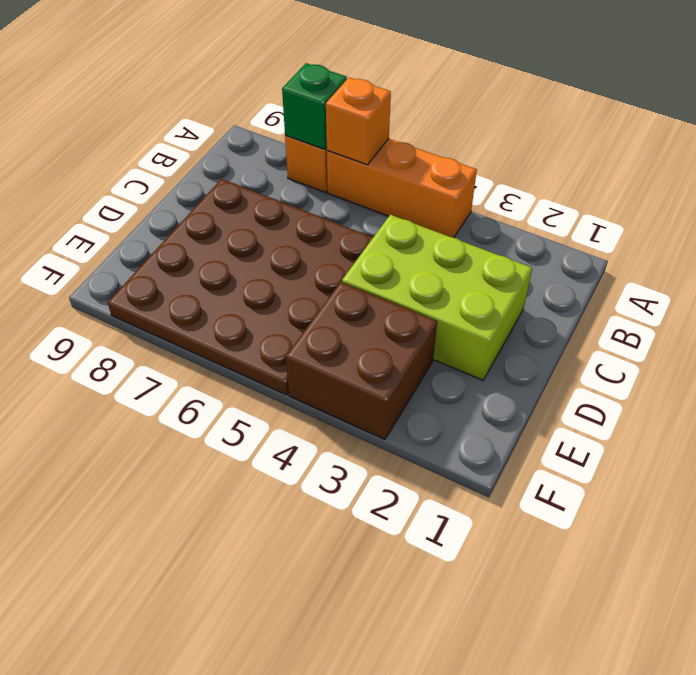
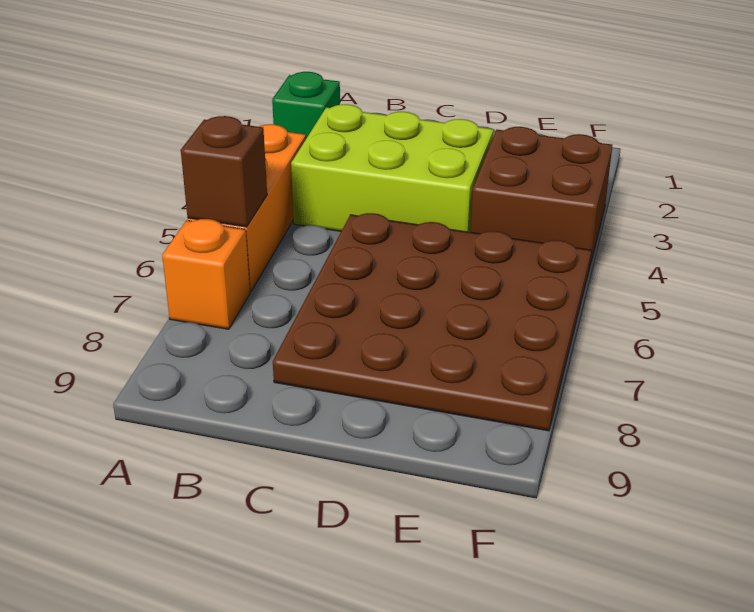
orange brick A6 level 2 -> brown brick A6 level 2
green brick A7 level 2 -> green brick A2 level 1
lime brick C2:D4 level 1 -> lime brick B3:D4 level 1

